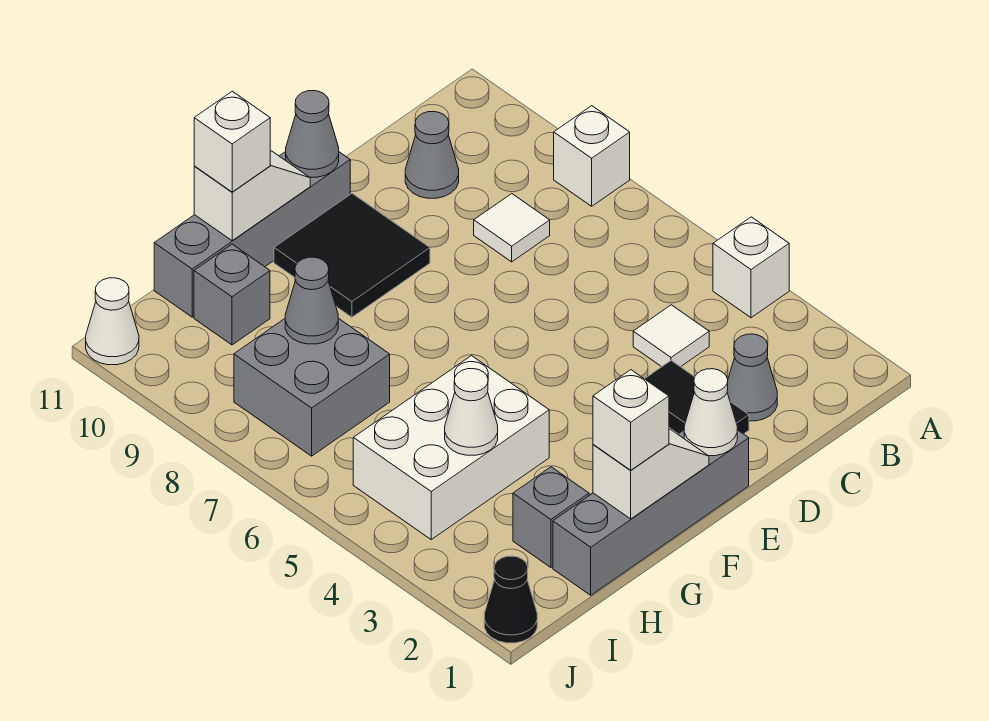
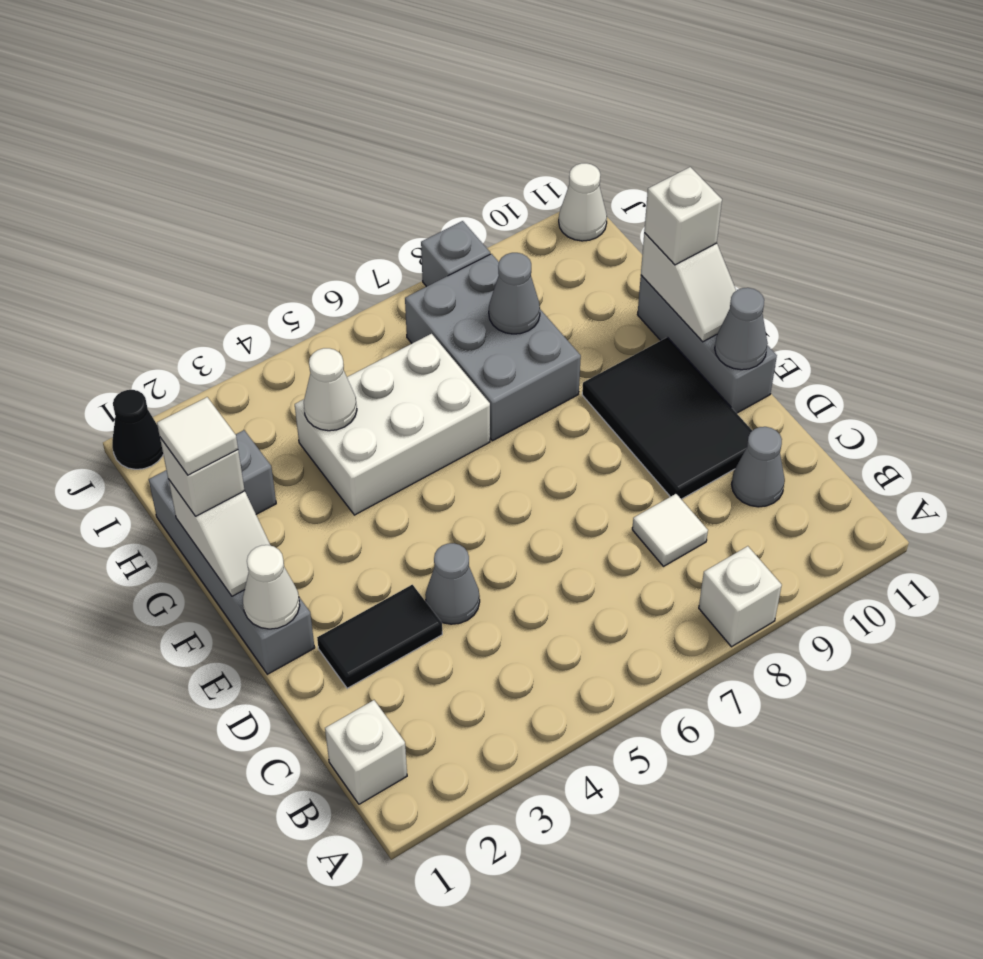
white brick A4 level 1 -> white brick B1 level 1
grey cone C2 level 1 -> grey cone D4 level 1
white tile C4 level 1 -> white tile G1 level 4
black tile E9:F10 level 1 -> black tile D9:F10 level 1
grey brick E11:H11 level 1 -> grey brick E11:G11 level 1
white brick G4:I5 level 1 -> white brick G4:H6 level 1
grey brick H7:I8 level 1 -> grey brick G7:I8 level 1
grey brick H10 level 1 -> grey brick J8 level 1

